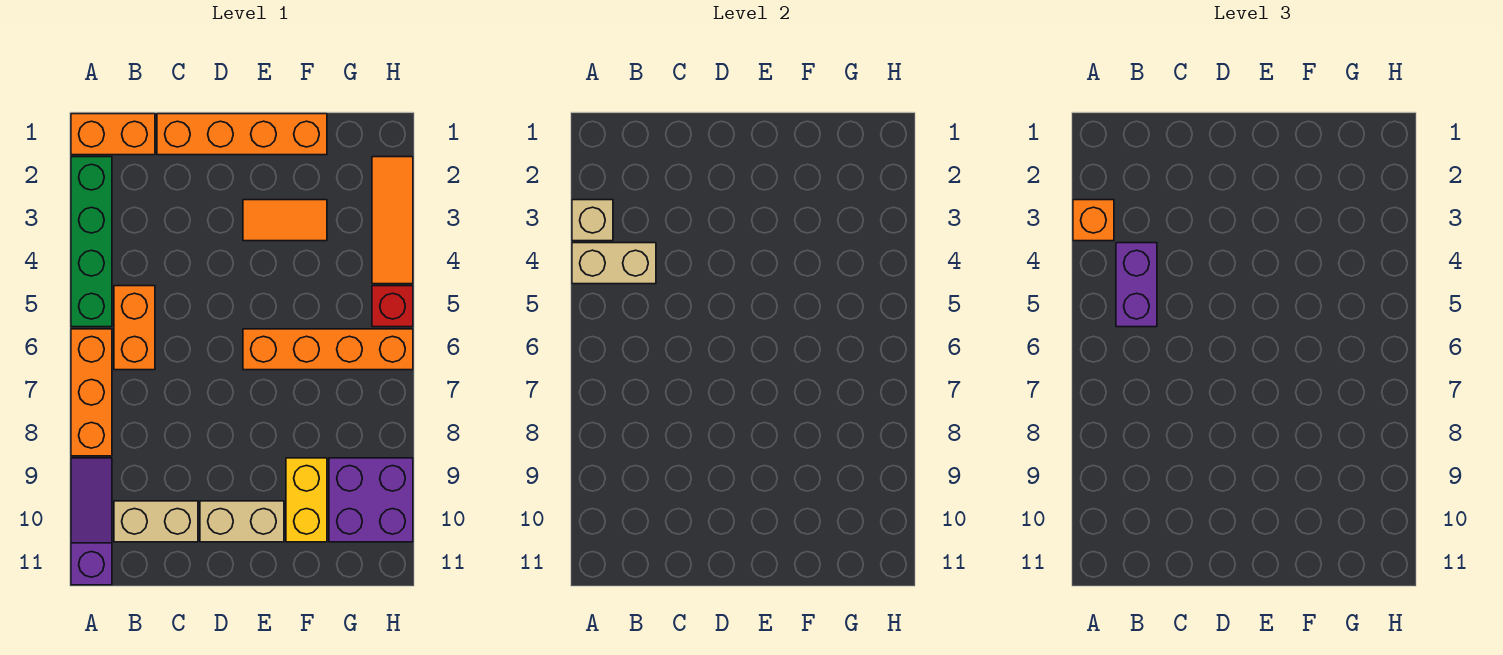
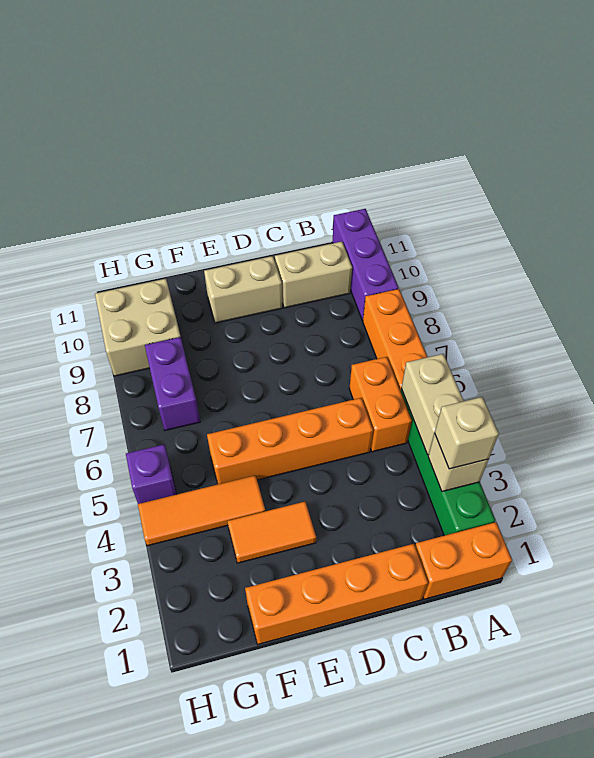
orange brick A3 level 3 -> tan brick A3 level 3
tan brick A4:B4 level 2 -> tan brick A4:A5 level 2
purple slope A9:A11 level 1 top 11 -> purple brick A9:A11 level 1
purple brick B4:B5 level 3 -> purple brick G7:G8 level 1
orange brick E6:H6 level 1 -> orange brick C5:F5 level 1
yellow brick F9:F10 level 1 -> none
purple brick G9:H10 level 1 -> tan brick G9:H10 level 1
orange tile H2:H4 level 1 -> orange tile F4:H4 level 1
red brick H5 level 1 -> purple brick H5 level 1

